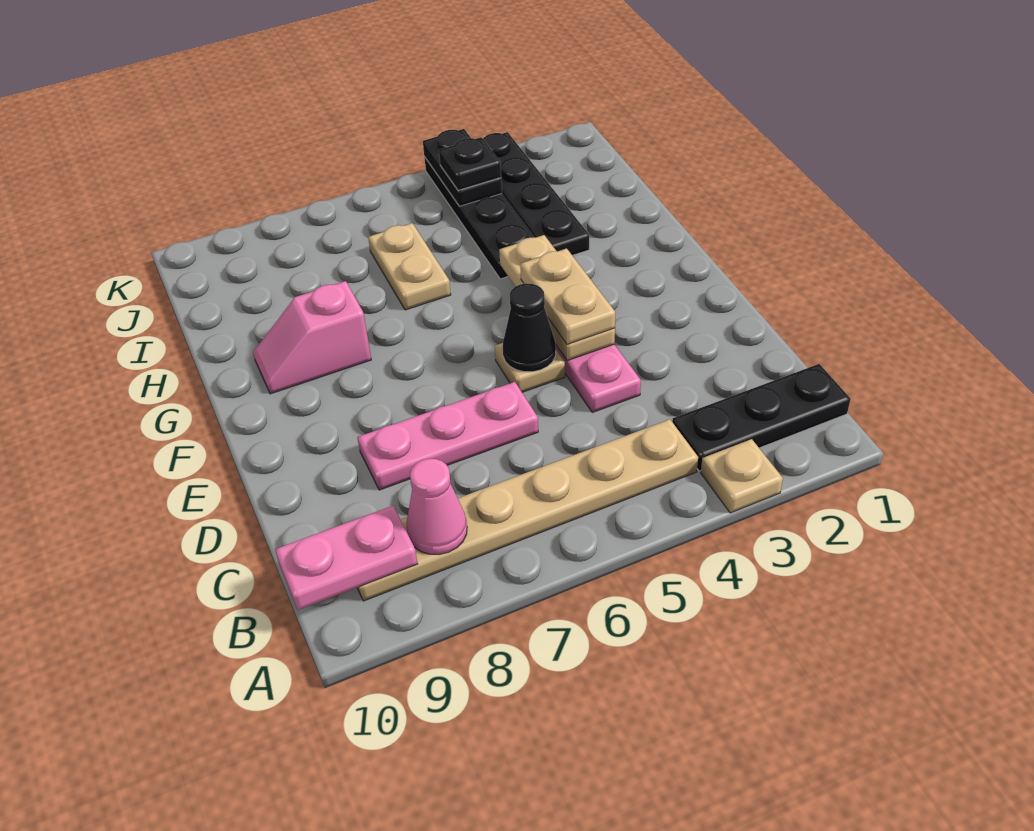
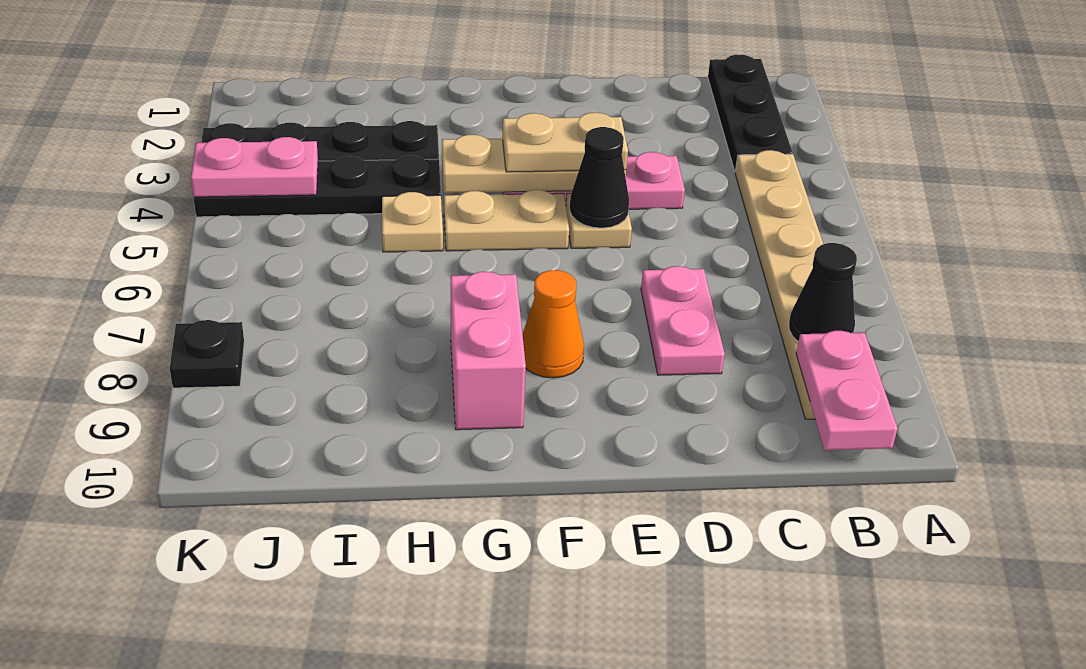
tan plate A3 level 1 -> tan plate H5 level 1
pink cone B8 level 2 -> black cone B8 level 2
pink plate D6:D8 level 1 -> pink plate D7:D8 level 1
none -> orange cone F8 level 1
pink slope G8:G9 level 1 top 8 -> pink brick G8:G9 level 1
tan plate H6:I6 level 1 -> tan plate F5:G5 level 1
black plate J4:K4 level 2 -> pink plate J4:K4 level 2
black plate J4 level 3 -> black plate K8 level 1

